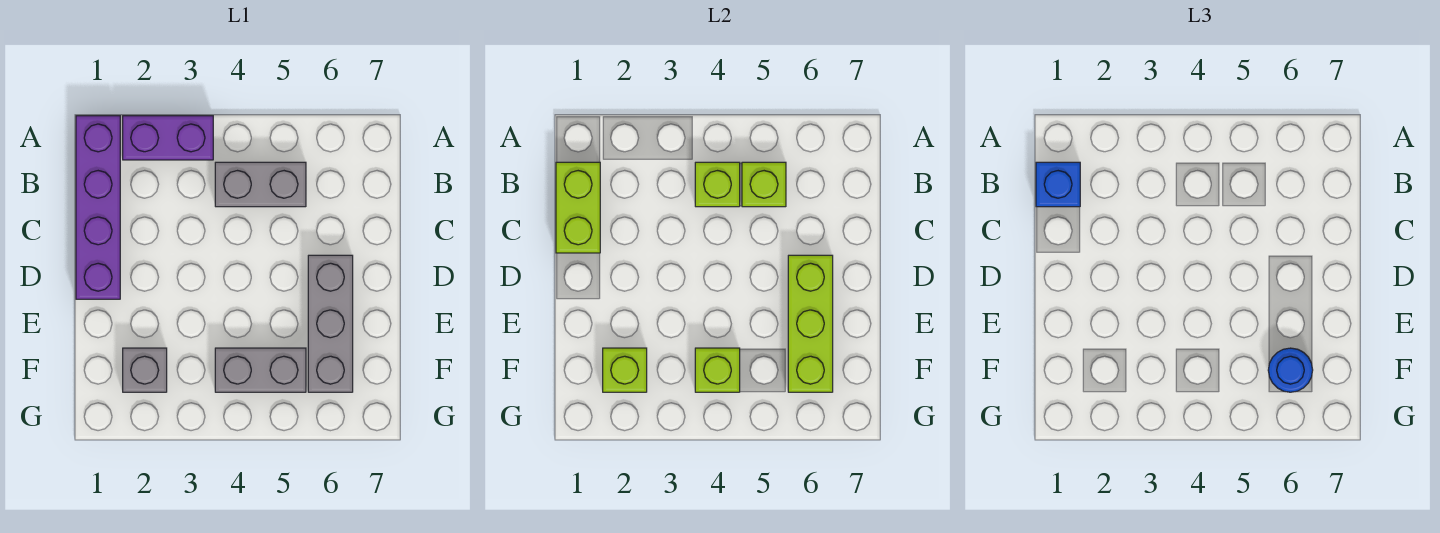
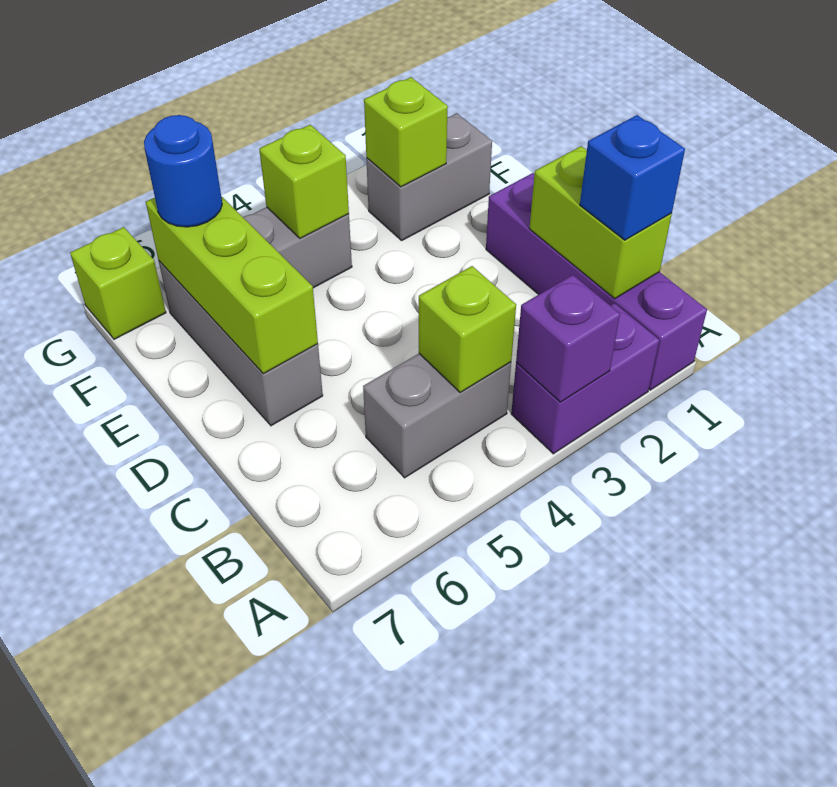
none -> purple brick A3 level 2
lime brick B5 level 2 -> lime brick G7 level 1
grey brick F2 level 1 -> grey brick F1:F2 level 1

